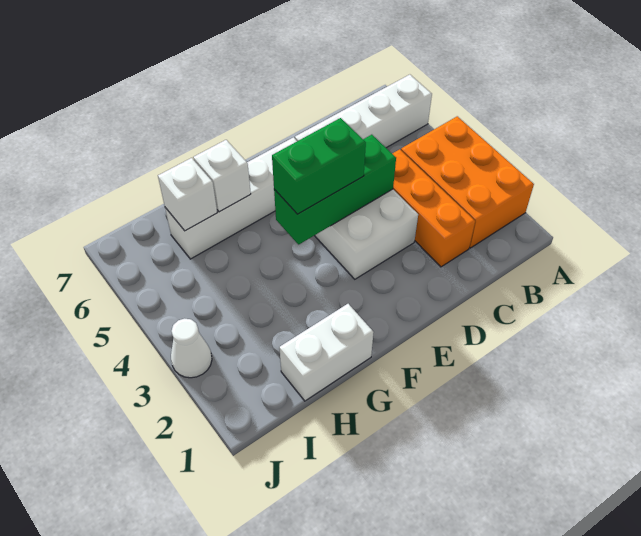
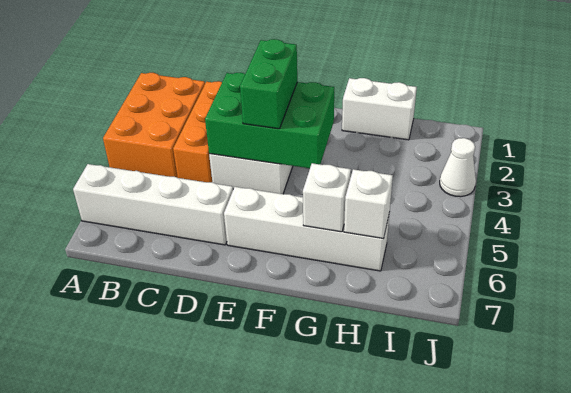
green brick D4:F4 level 2 -> green brick D3:F4 level 2
green brick E4:F4 level 3 -> green brick E3:E4 level 3

